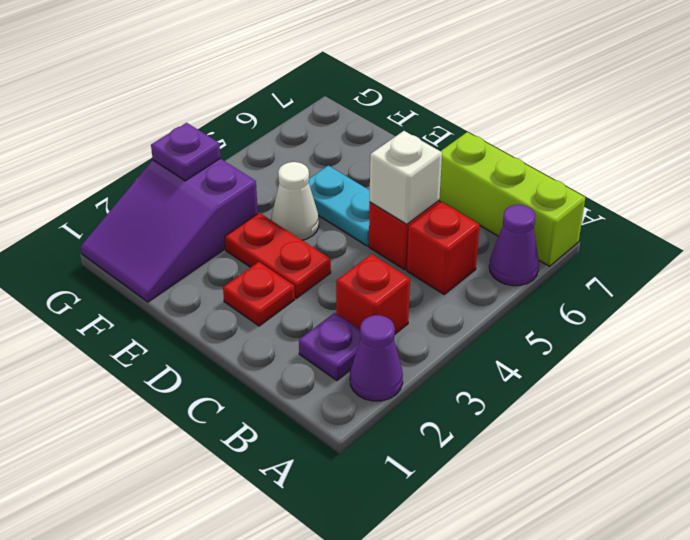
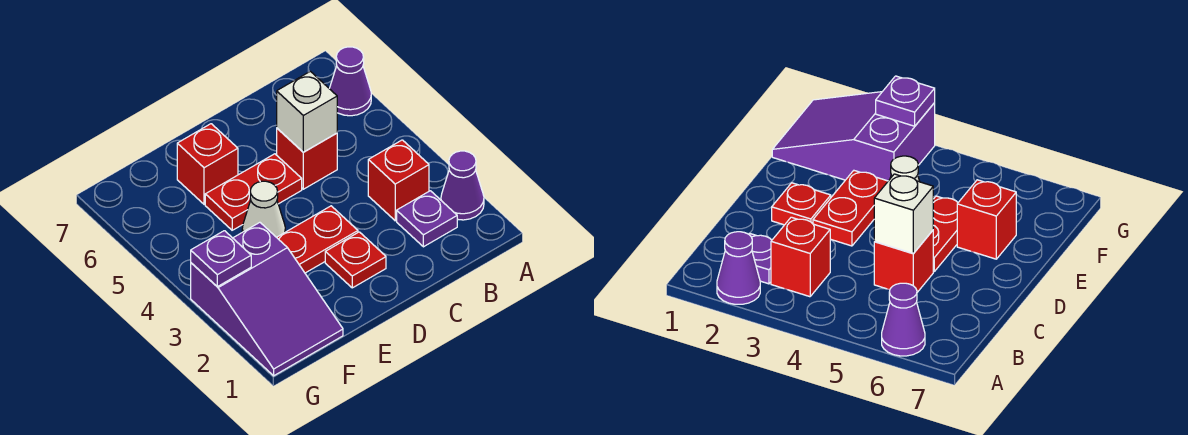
lime brick A7:C7 level 1 -> none
red brick B5 level 1 -> red brick E6 level 1
cyan plate D5:E5 level 1 -> red plate D5:E5 level 1

